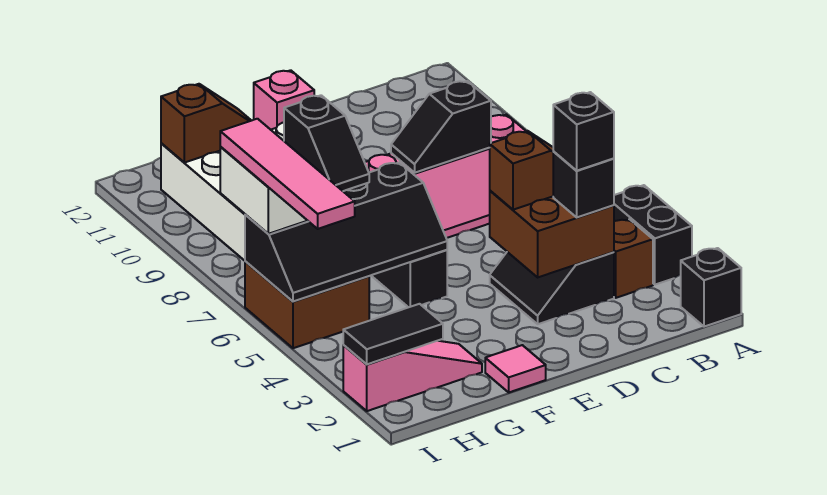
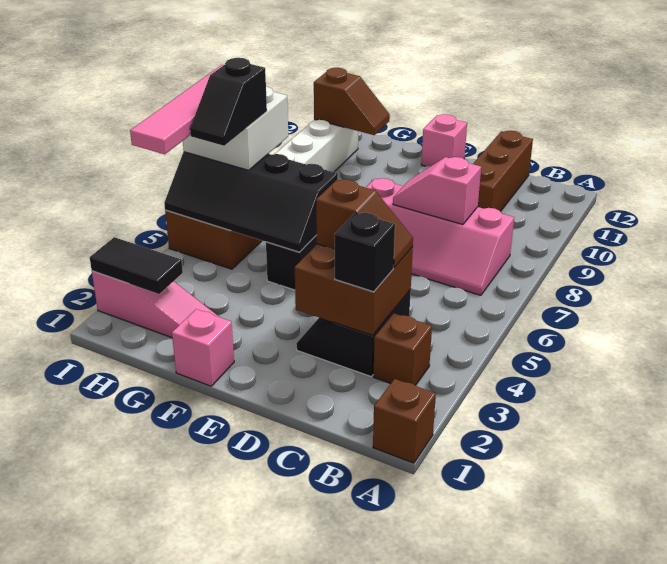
black brick A1 level 1 -> brown brick A1 level 1
black brick A3:A4 level 1 -> none
black brick C3 level 4 -> none
black slope C8:D8 level 2 top C -> pink slope C8:D8 level 2 top C
none -> brown brick C10:C12 level 1
pink tile F1 level 1 -> pink brick F1 level 1

